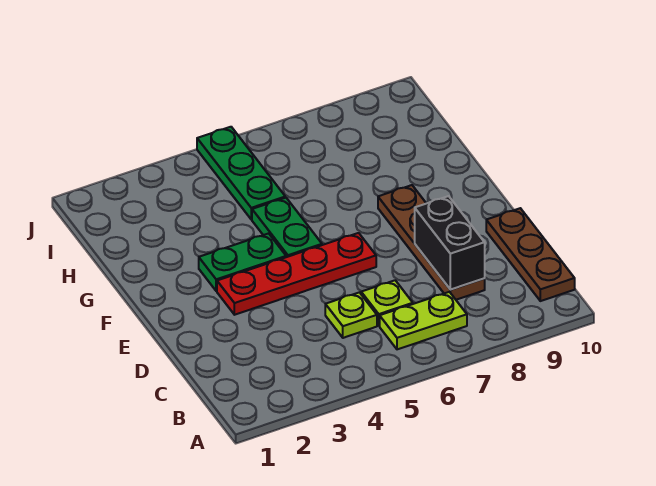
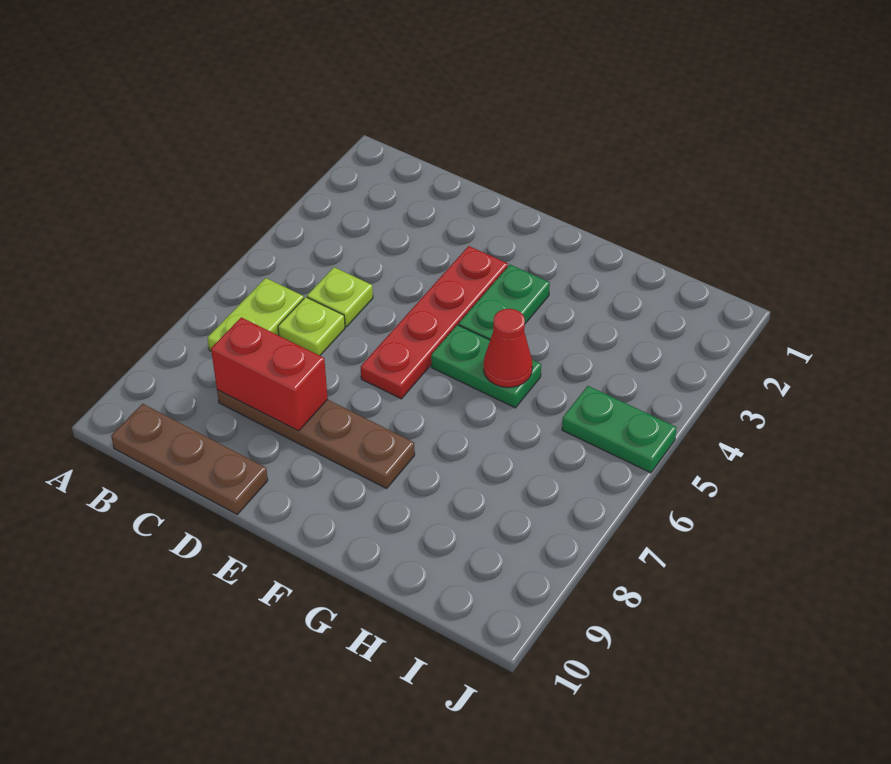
black brick C8:D8 level 2 -> red brick C8:D8 level 2
none -> red cone G5 level 2
green plate H5:J5 level 1 -> green plate I5:J5 level 1

